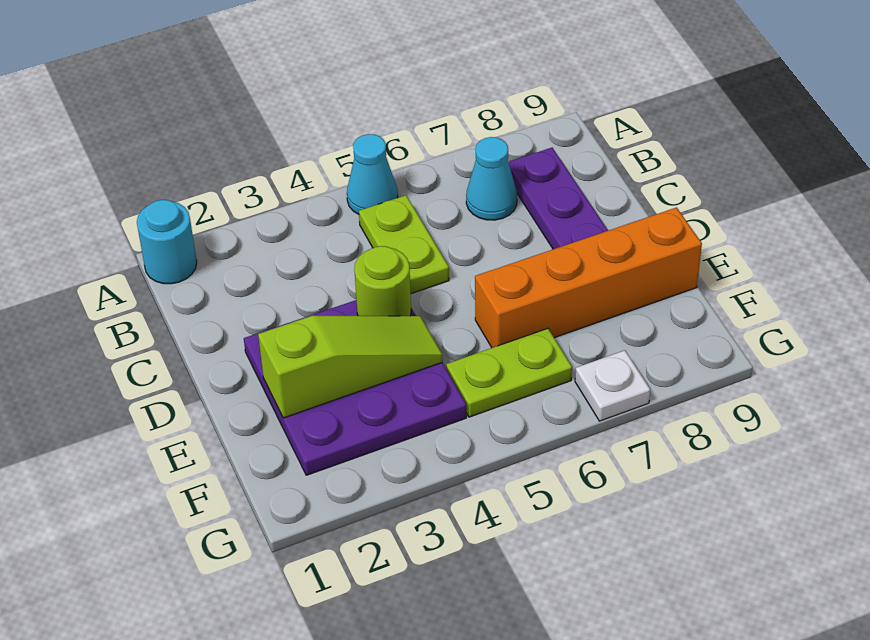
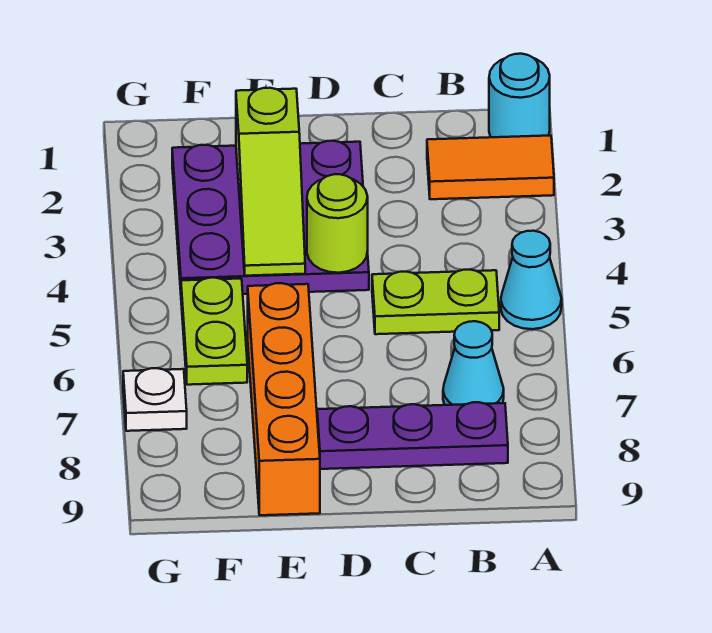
none -> orange tile A2:B2 level 1

